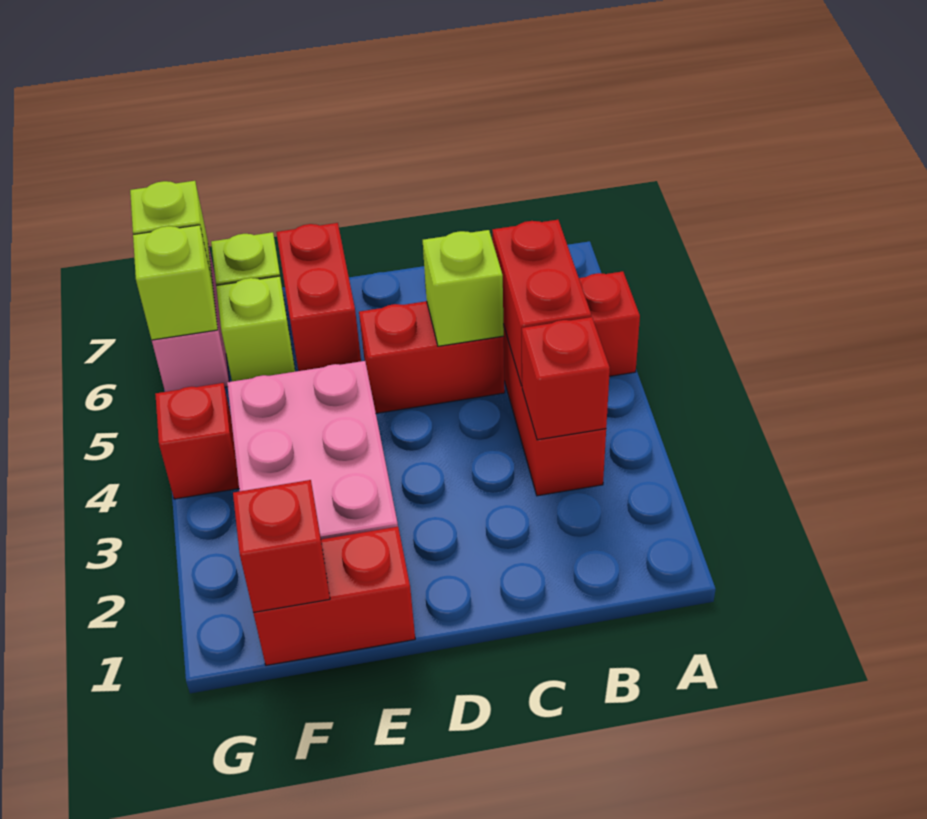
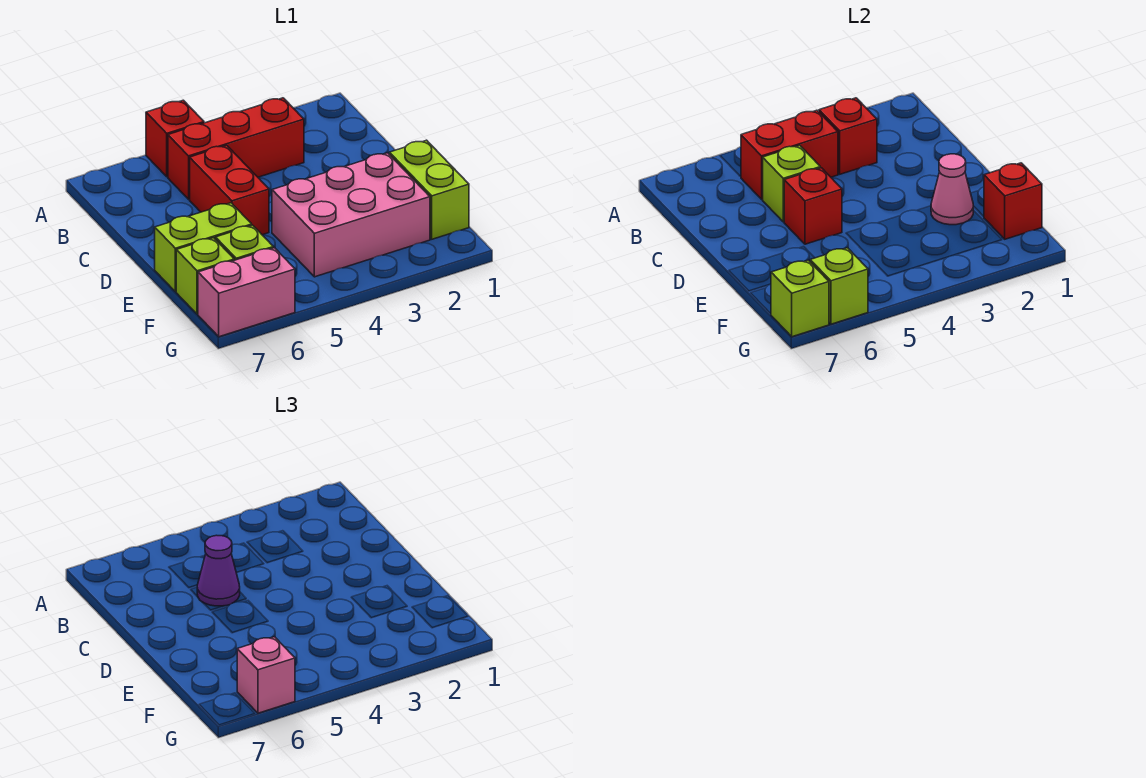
none -> purple cone C5 level 3
red brick E1:F1 level 1 -> lime brick E1:F1 level 1
none -> pink cone E2 level 2
red brick E6:E7 level 1 -> lime brick E6:E7 level 1
red brick G4 level 1 -> red brick D5 level 2
none -> pink brick G6 level 3

